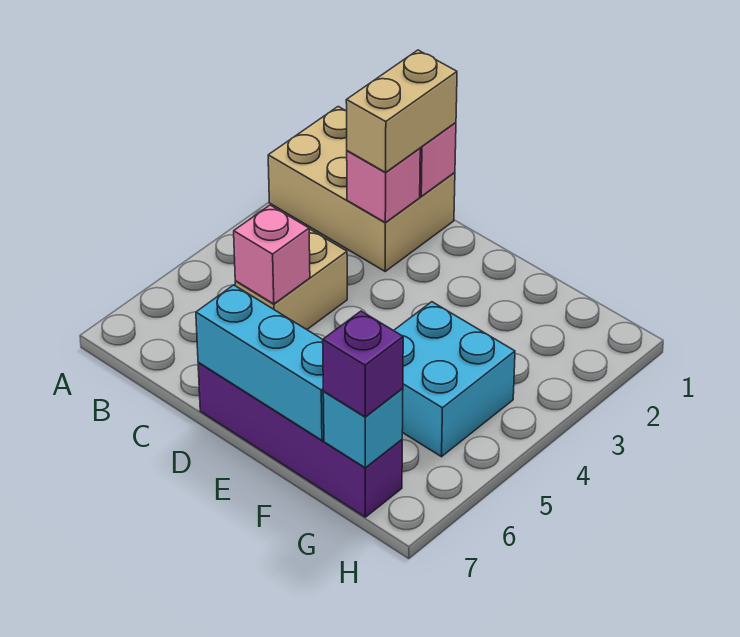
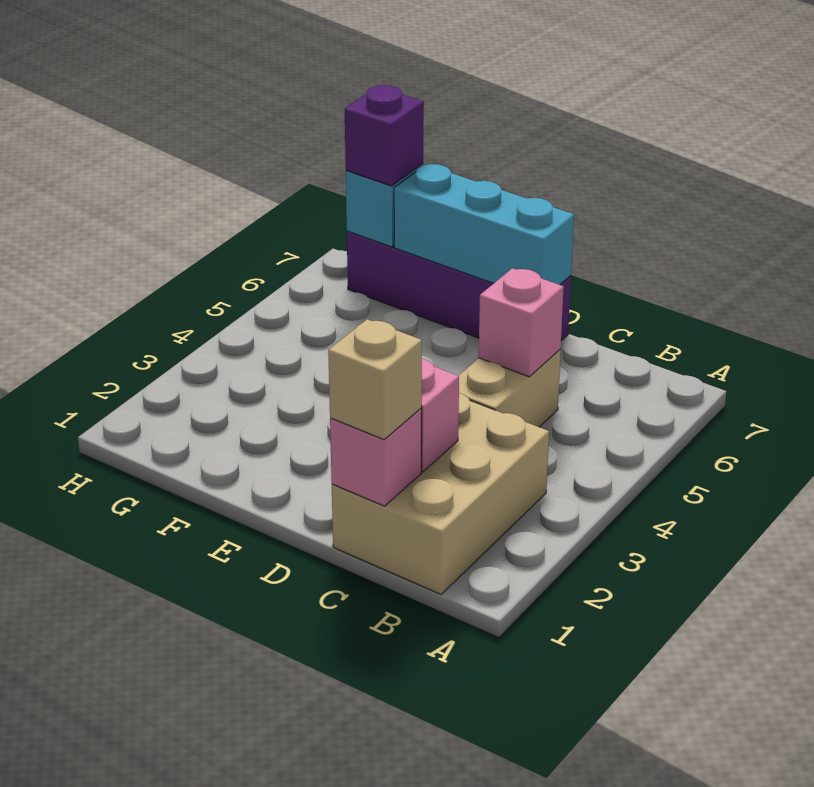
tan brick A1:C2 level 1 -> tan brick B1:C3 level 1
tan brick C1:C2 level 3 -> tan brick C1 level 3
cyan brick F4:G5 level 1 -> none

